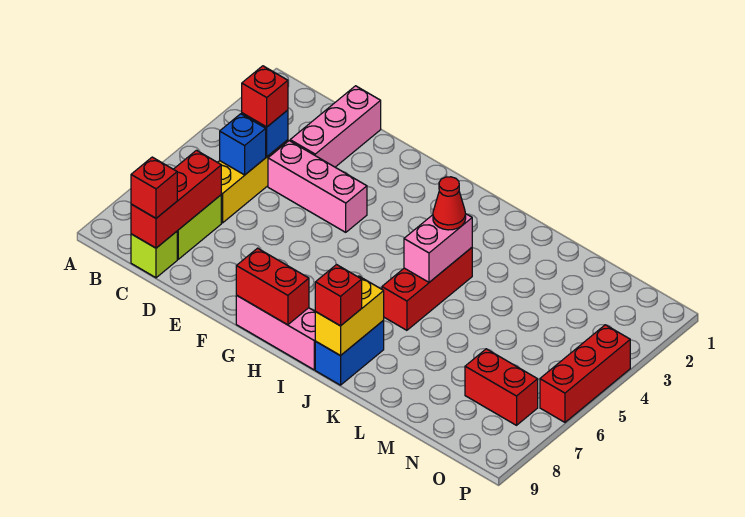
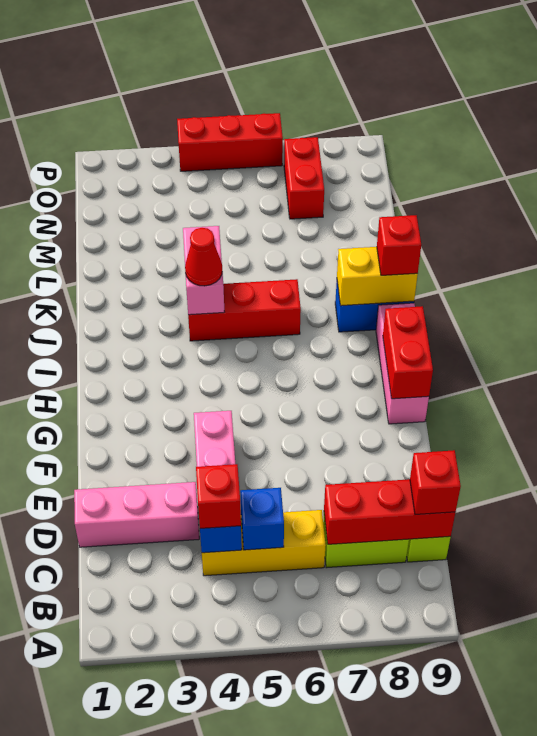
pink brick J4:J5 level 2 -> pink brick J4:K4 level 2

